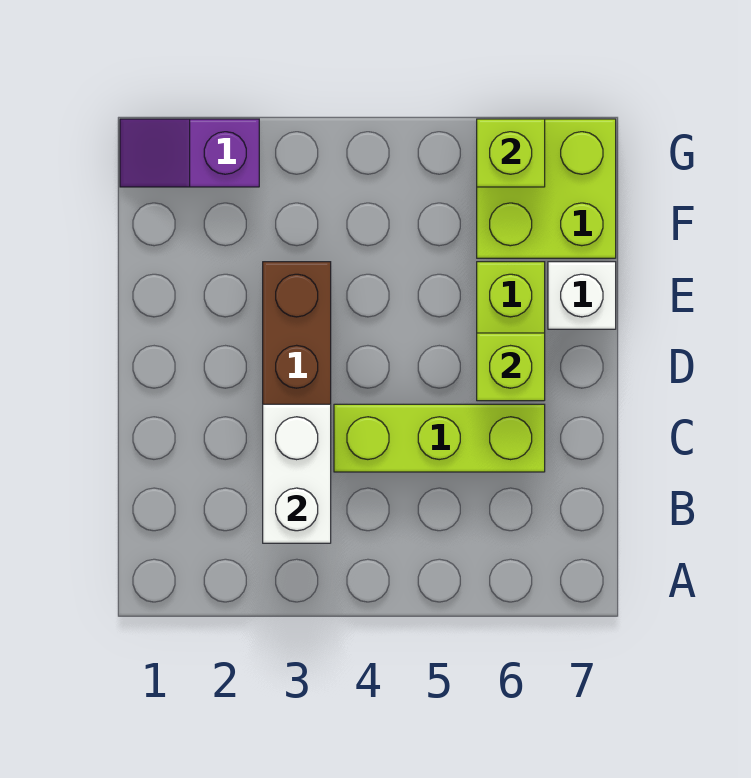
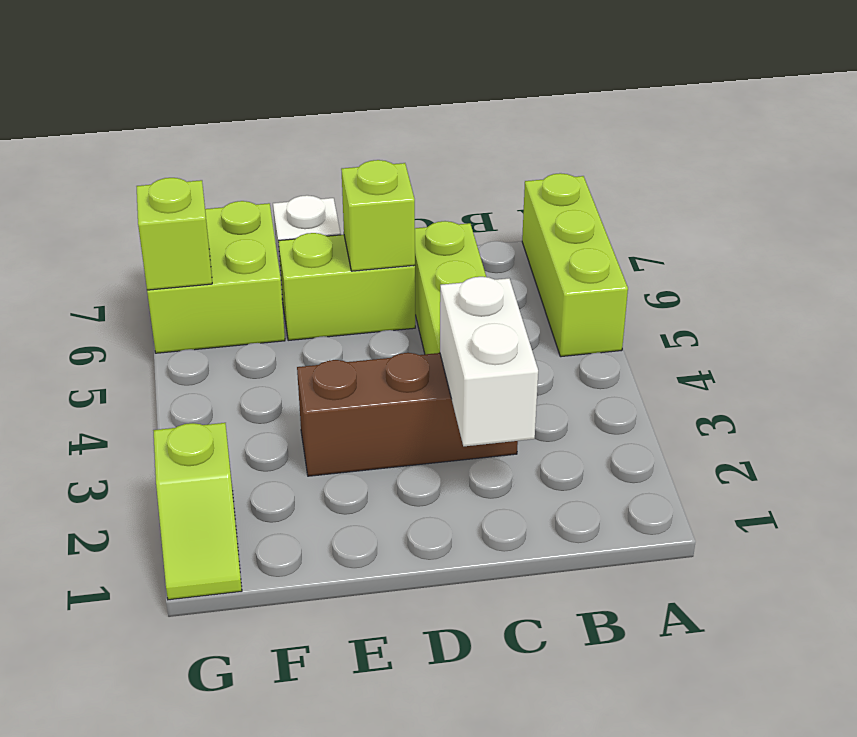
none -> lime brick A5:A7 level 1
white brick B3:C3 level 2 -> white brick C2:C3 level 2
purple slope G1:G2 level 1 top 2 -> lime slope G1:G2 level 1 top 2

